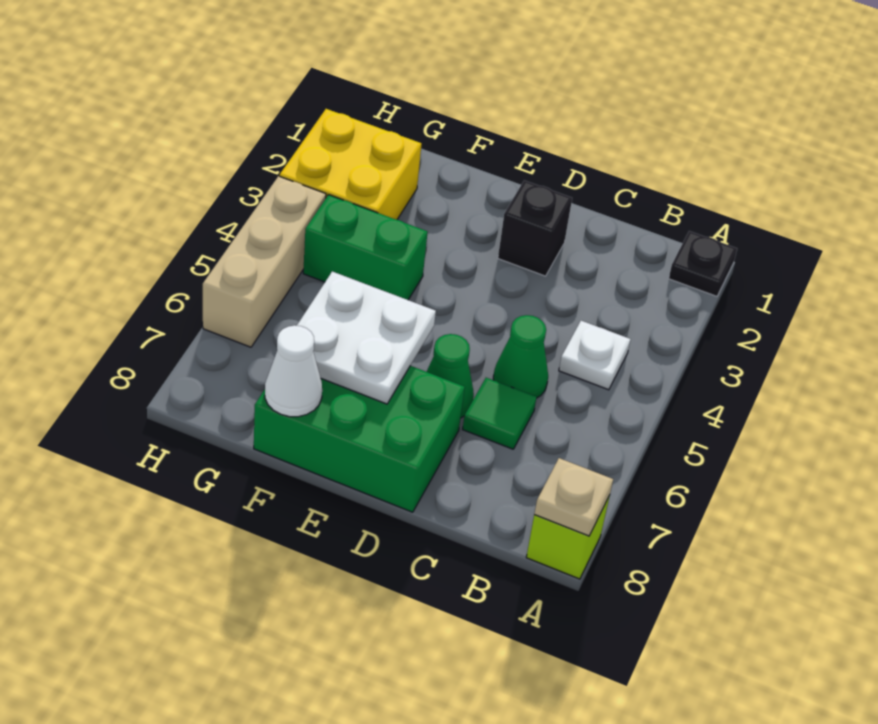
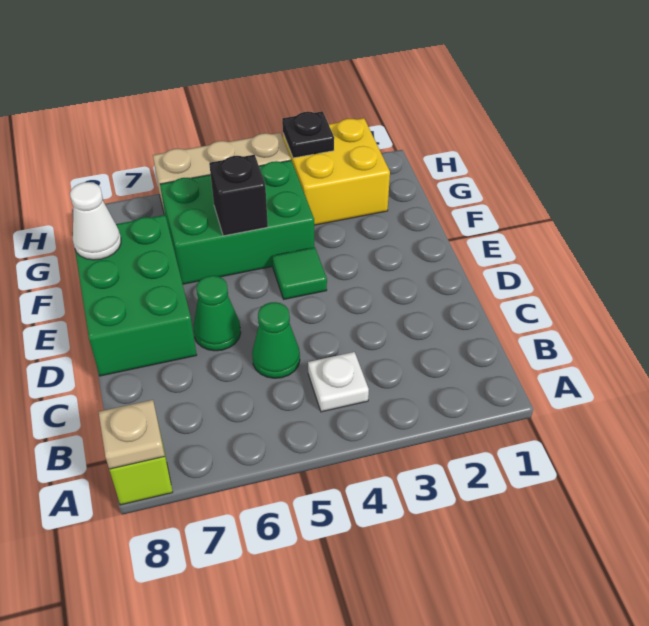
black plate A1 level 1 -> black plate H3 level 2
green tile C6 level 1 -> green tile E4 level 1
black brick D2 level 1 -> black brick F5 level 2
white plate E6:F7 level 2 -> none
green brick F4:G4 level 1 -> green brick F4:G6 level 1

